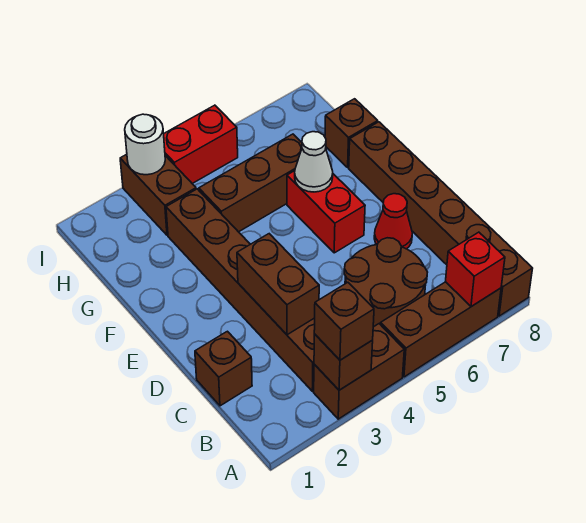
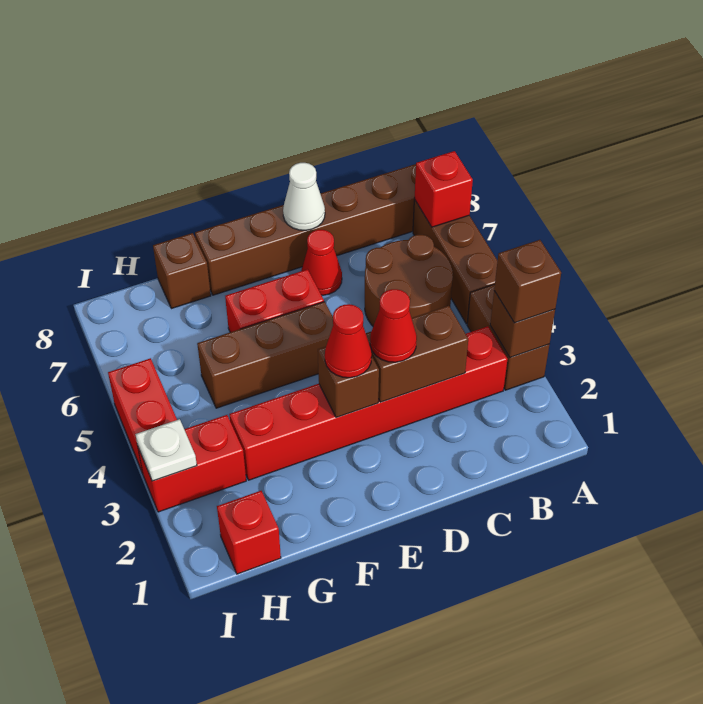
brown brick B3:G3 level 1 -> red brick B3:G3 level 1
brown brick C1 level 1 -> brown brick E3 level 2
none -> red cone D3 level 3
none -> red cone E3 level 3
white cone F6 level 2 -> white cone D8 level 2
brown brick G4:G6 level 1 -> brown brick E5:G5 level 1
none -> red brick H1 level 1
brown brick H3:I3 level 1 -> red brick H3:I3 level 1
white round brick I3 level 2 -> white plate I3 level 2

